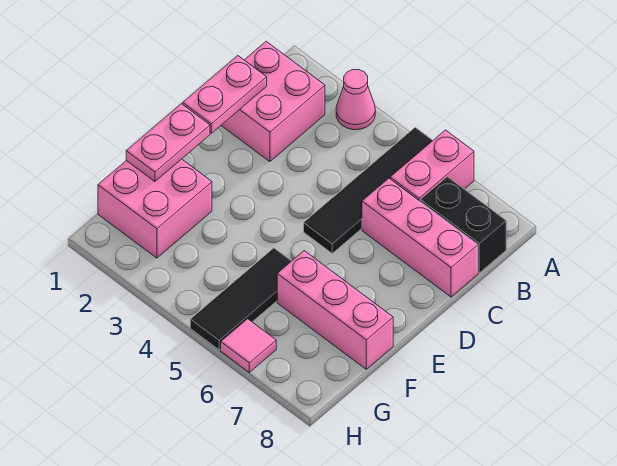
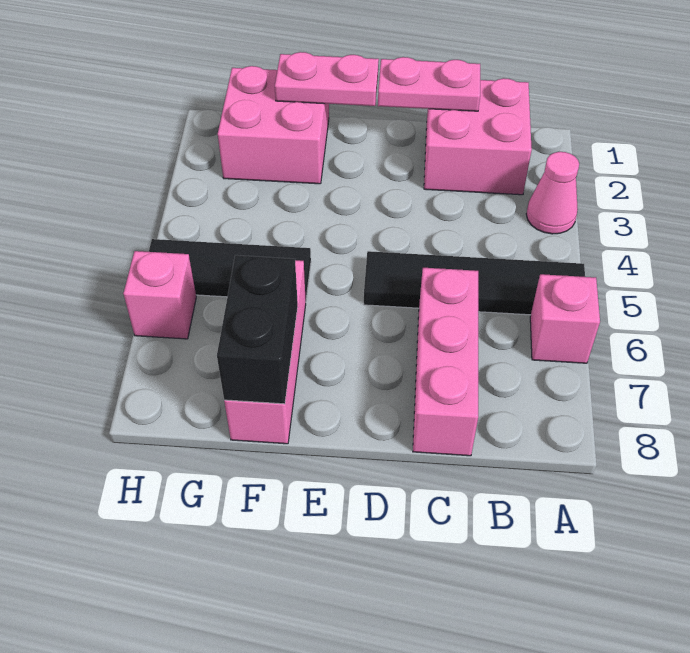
pink brick A6:B6 level 1 -> pink brick A6 level 1
black brick B7:B8 level 1 -> black brick F7:F8 level 2
pink tile H6 level 1 -> pink brick H6 level 1

